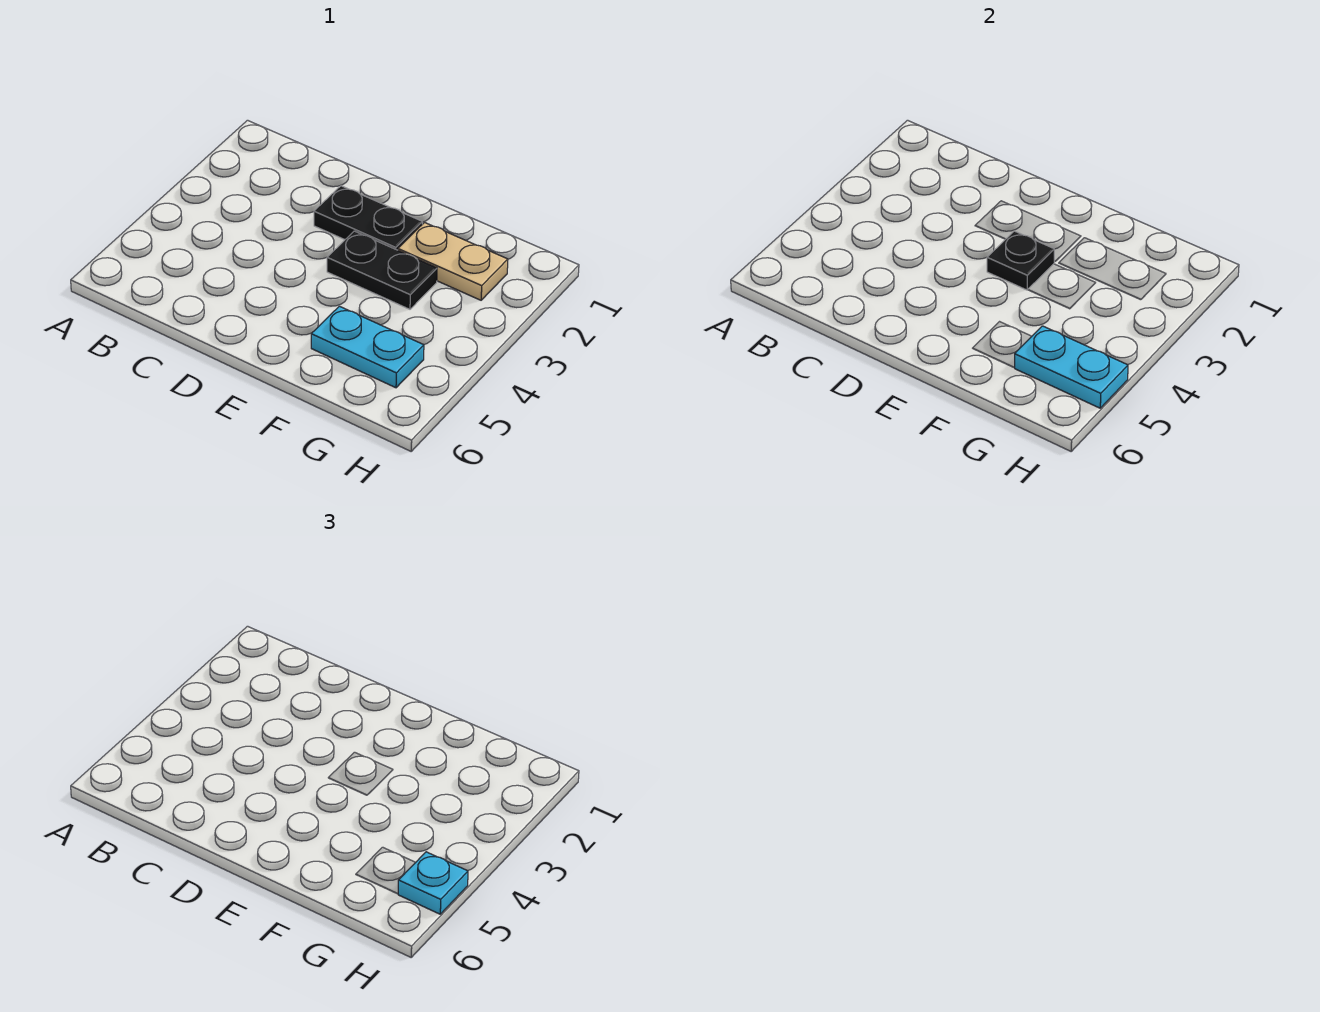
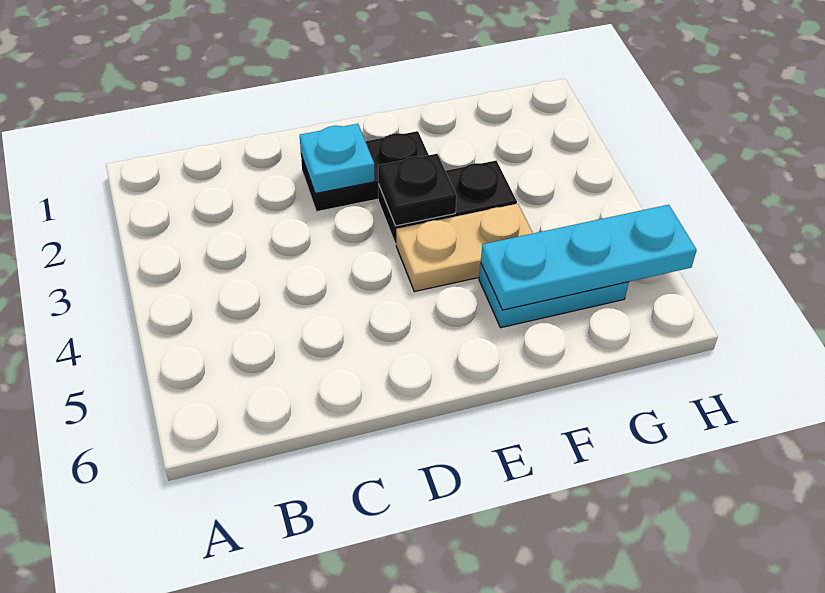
tan plate F2:G2 level 1 -> tan plate E4:F4 level 1
cyan plate G5:H5 level 2 -> cyan plate F5:H5 level 2
cyan plate H5 level 3 -> cyan plate D2 level 2

